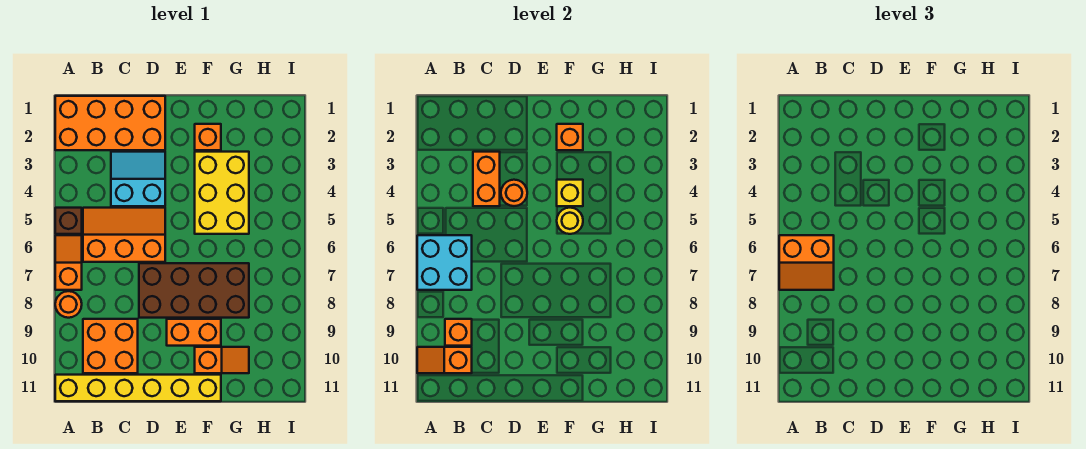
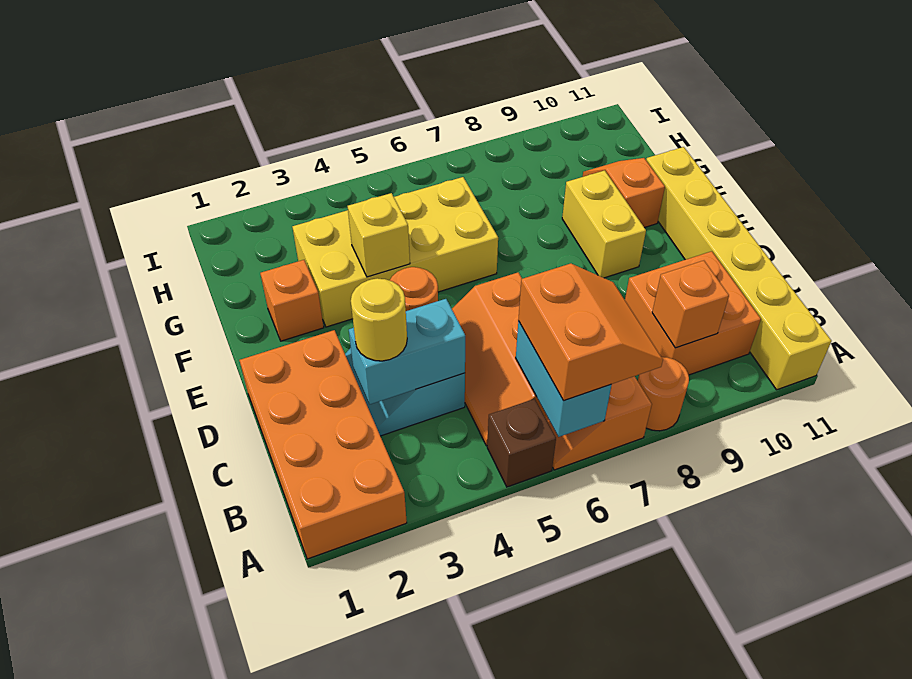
cyan brick A6:B7 level 2 -> cyan brick A6:B6 level 2
orange slope A10:B10 level 2 top B -> none
orange brick C3:C4 level 2 -> cyan brick C3:C4 level 2
brown brick D7:G8 level 1 -> none
orange brick E9:F9 level 1 -> yellow brick E9:F9 level 1
orange brick F2 level 2 -> none
yellow brick F3:G5 level 1 -> yellow brick F3:G6 level 1
yellow round brick F5 level 2 -> yellow round brick C3 level 3

